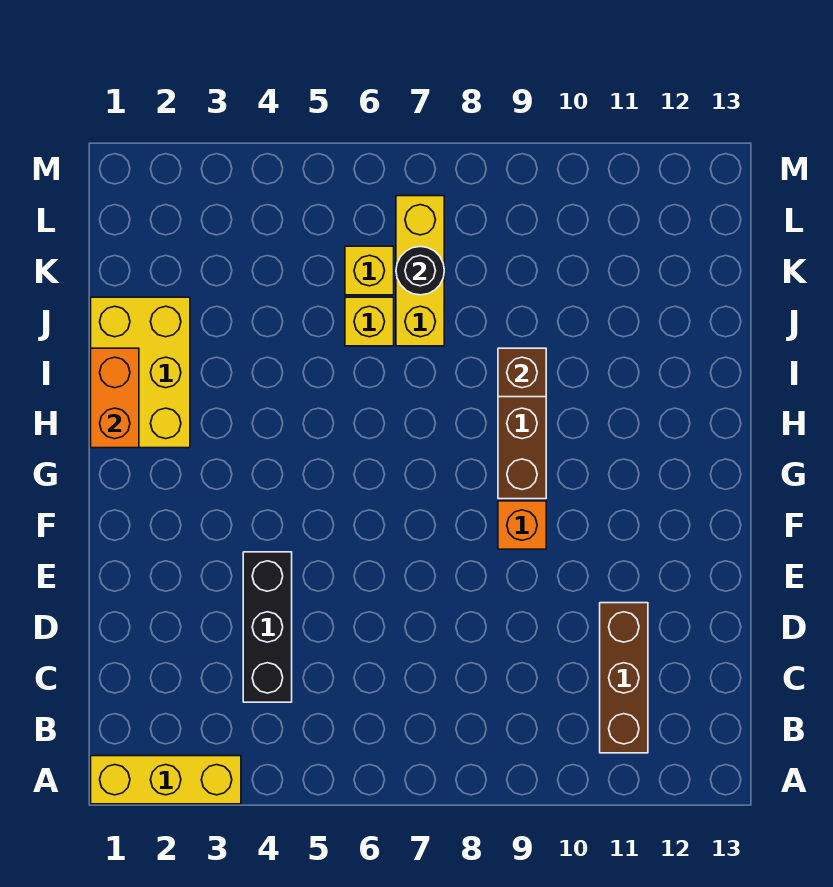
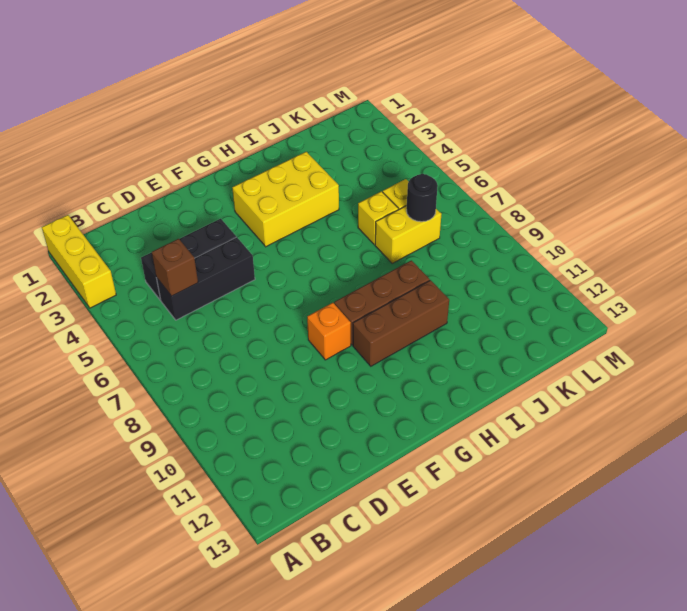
brown brick B11:D11 level 1 -> brown brick G10:I10 level 1
none -> black brick C5:E5 level 1
yellow brick H1:J2 level 1 -> yellow brick G3:I4 level 1
orange brick H1:I1 level 2 -> none
brown brick I9 level 2 -> brown brick C5 level 2
yellow brick J7:L7 level 1 -> yellow brick J7:K7 level 1

